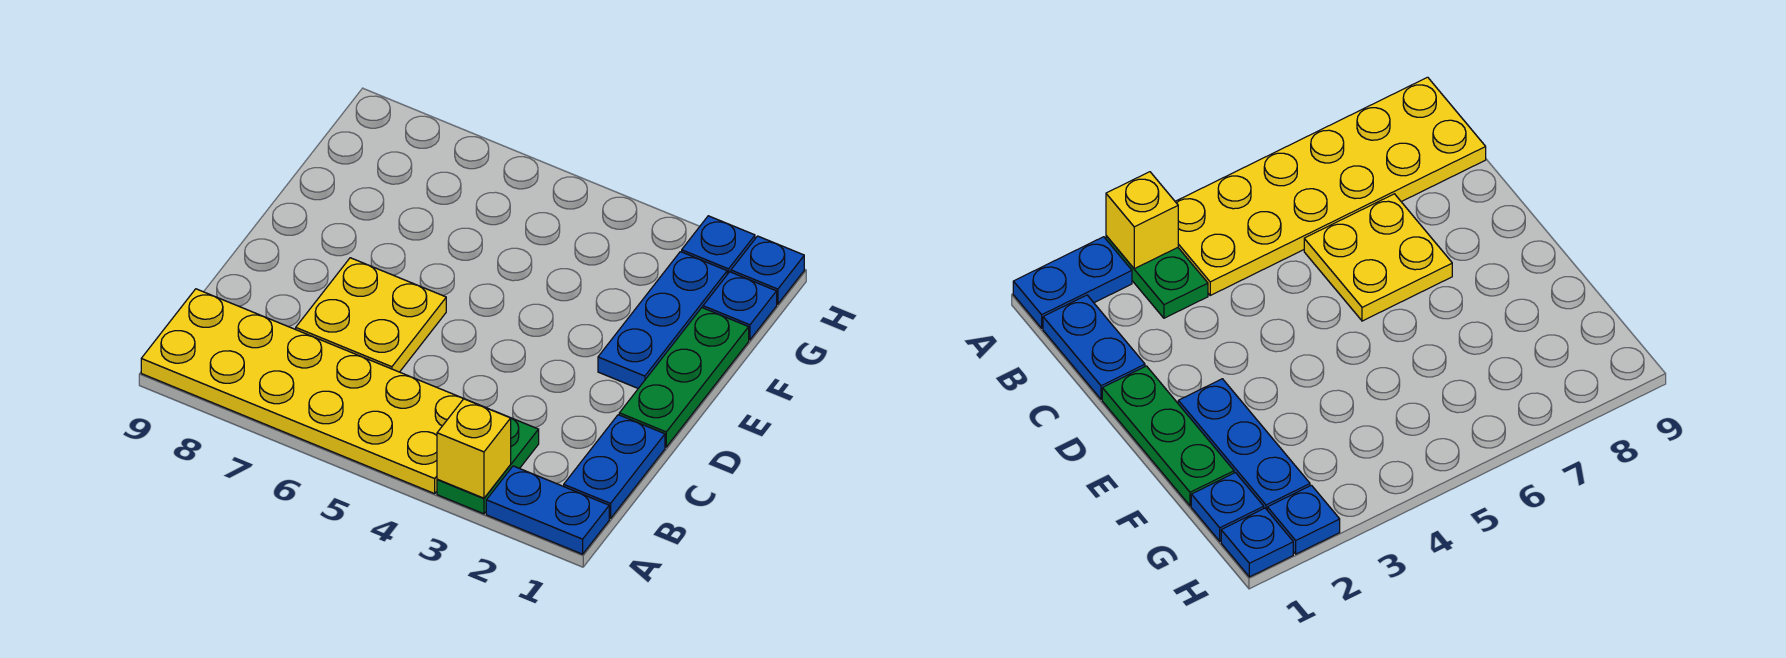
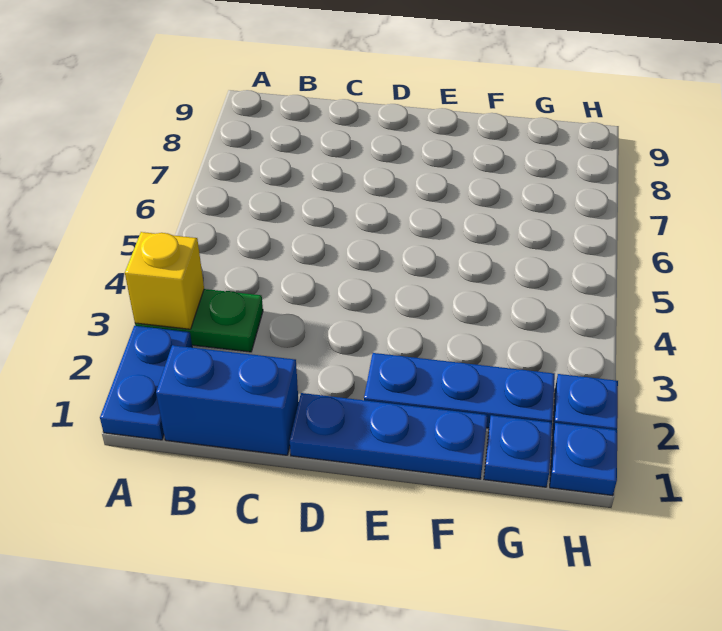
yellow plate A4:B9 level 1 -> none
blue plate B1:C1 level 1 -> blue brick B1:C1 level 1
yellow plate C6:D7 level 1 -> none
green plate D1:F1 level 1 -> blue plate D1:F1 level 1

